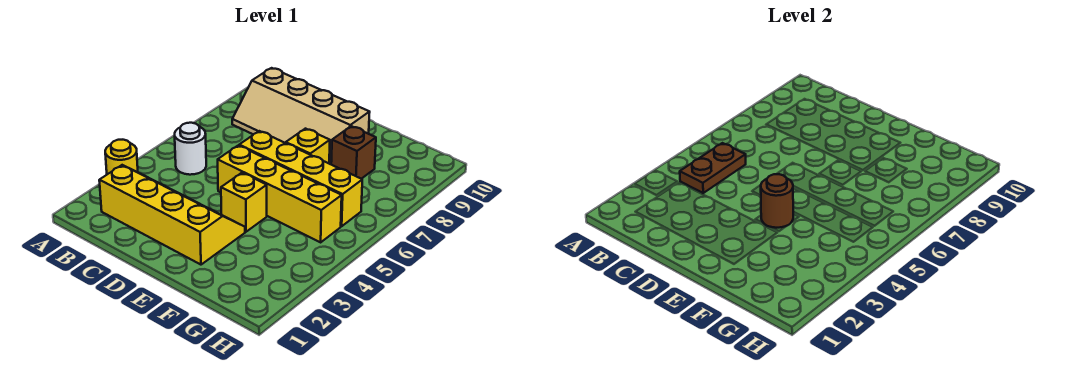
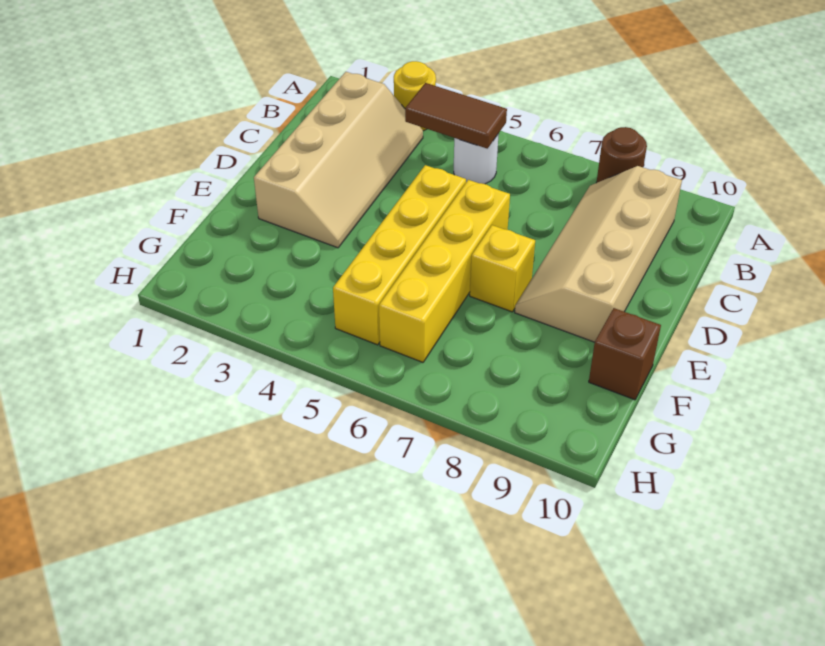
yellow slope B2:E3 level 1 top 2 -> tan slope B2:E3 level 1 top 2
brown plate B4:B5 level 2 -> brown tile B4:B5 level 2
yellow brick E4 level 1 -> none
brown round brick E4 level 2 -> brown round brick A8 level 1
brown brick F8 level 1 -> brown brick F10 level 1

